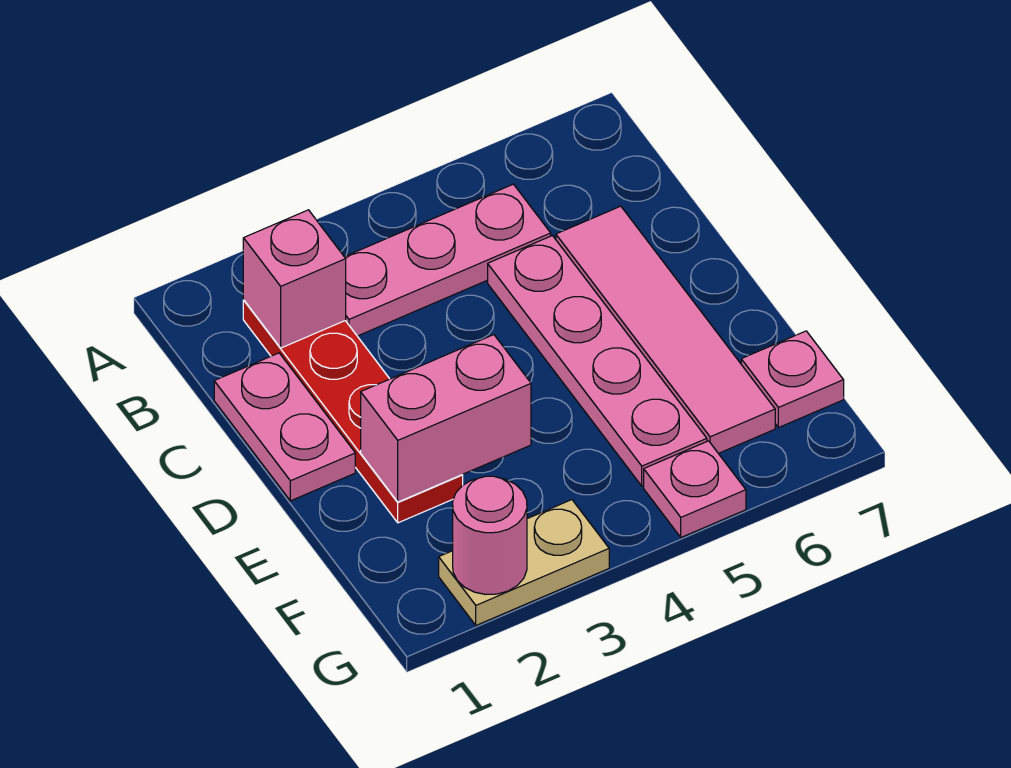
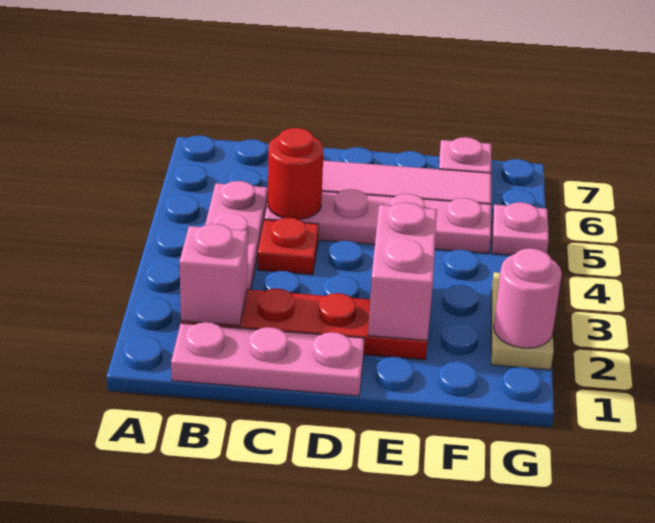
pink plate C1:D1 level 1 -> pink plate B1:D1 level 1
none -> red plate C4 level 1
none -> red round brick C5 level 2

